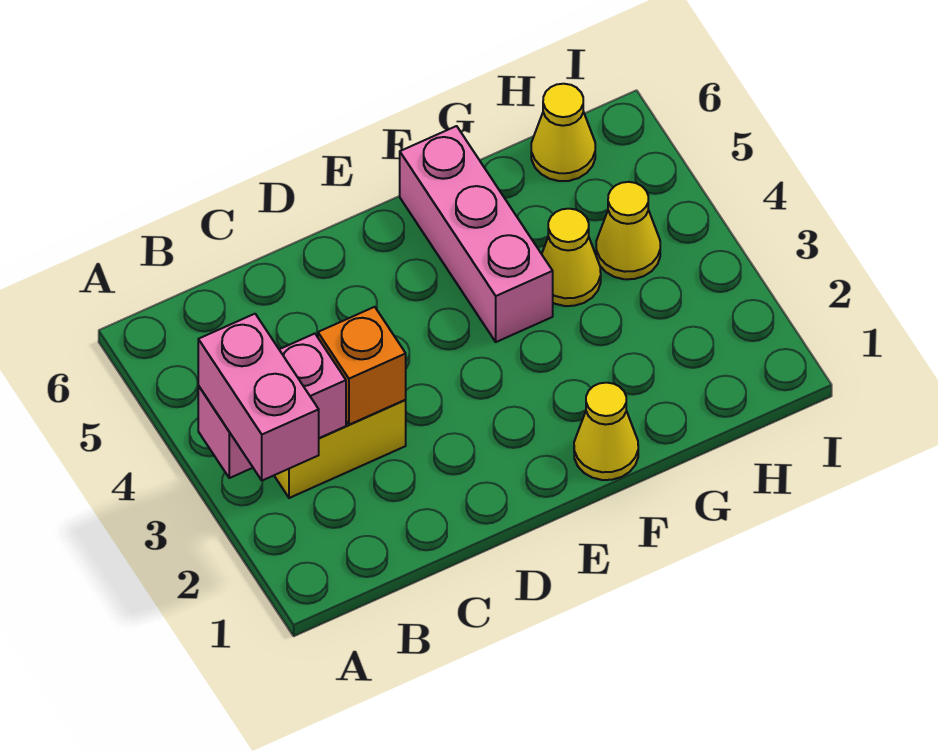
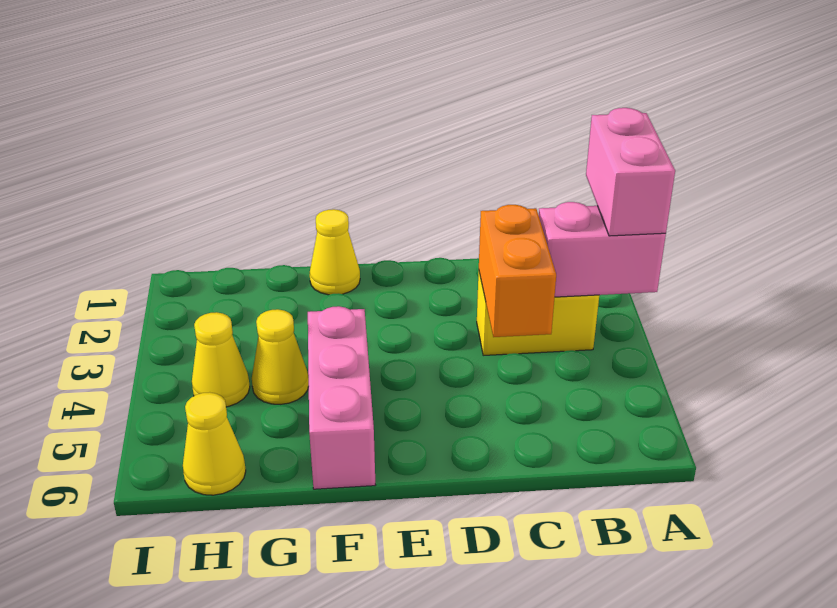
orange brick C3 level 2 -> orange brick C3:C4 level 2

